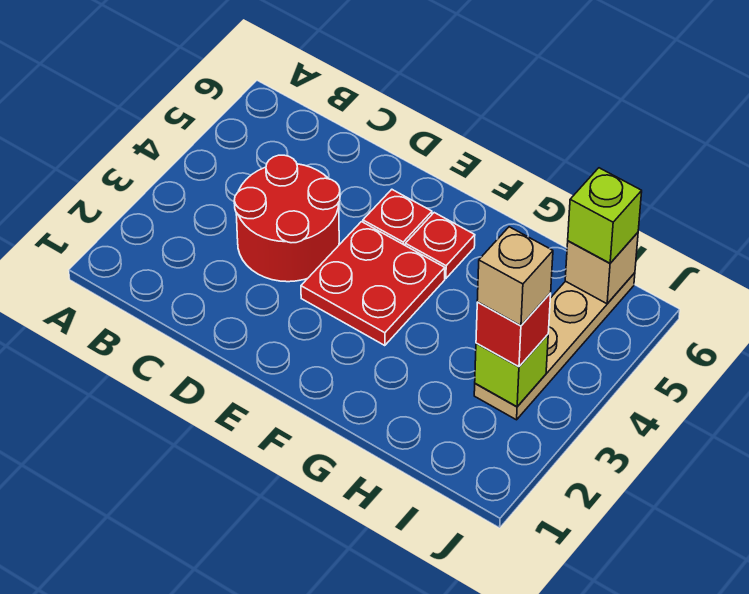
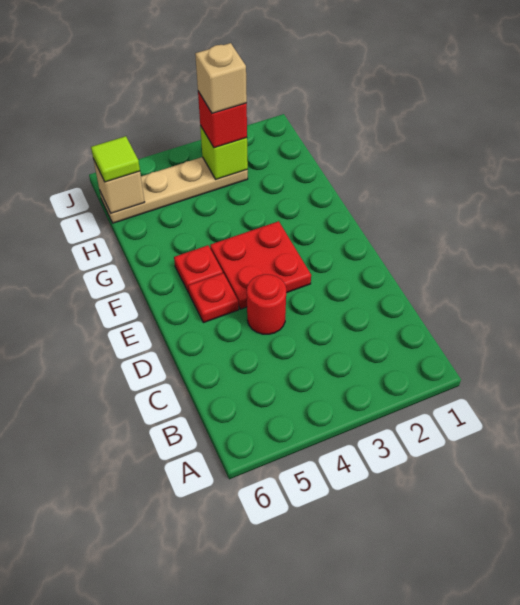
red round brick C3:D4 level 1 -> red round brick D4 level 1
lime brick I6 level 3 -> lime tile I6 level 3

